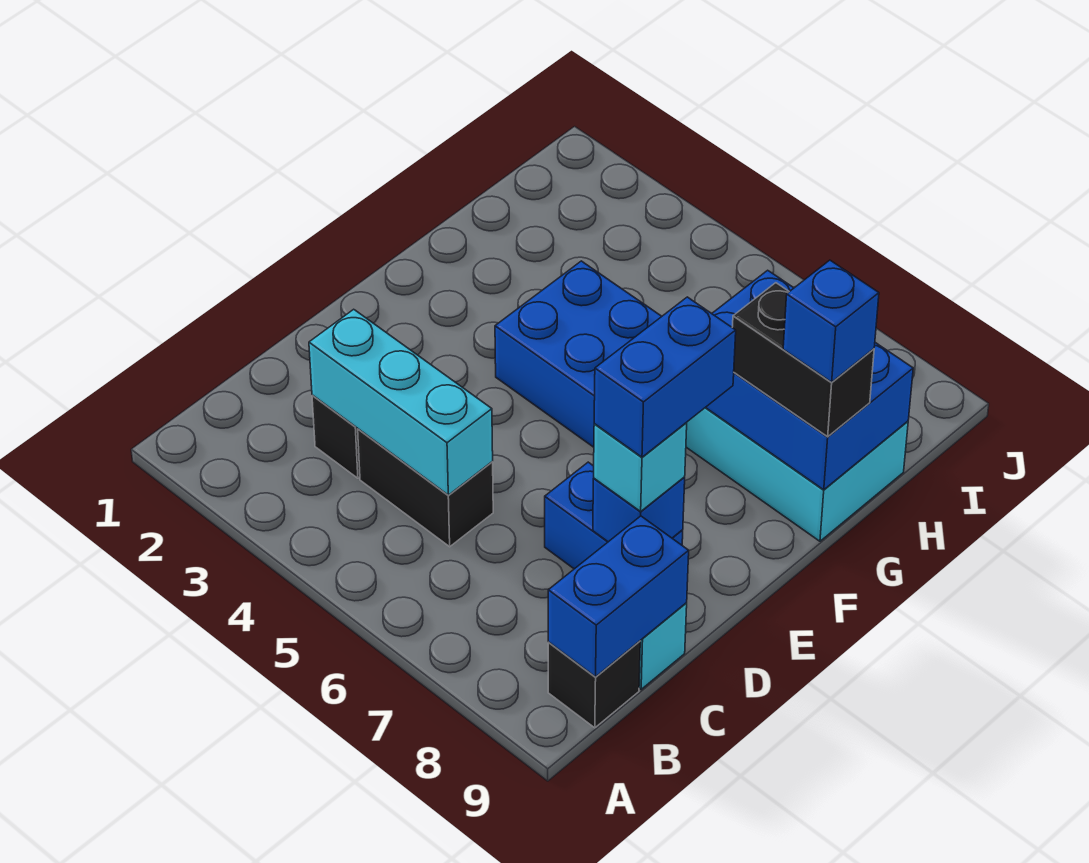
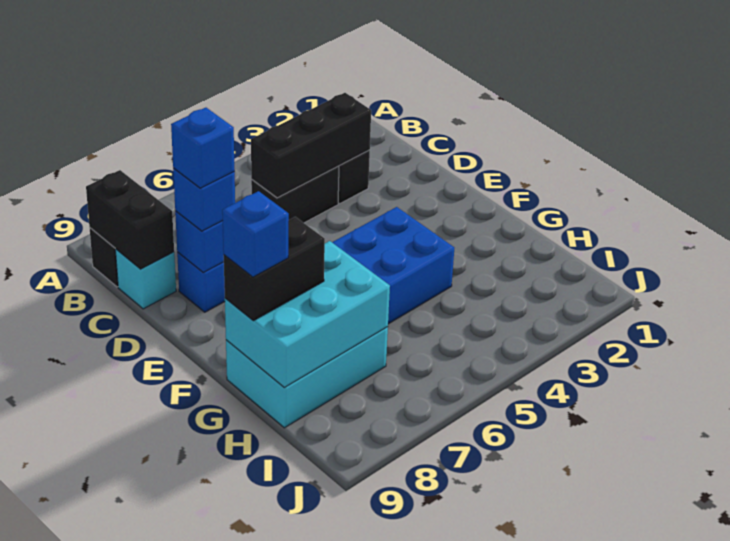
blue brick B9:C9 level 2 -> black brick B9:C9 level 2
cyan brick C3:C5 level 2 -> black brick C3:C5 level 2
cyan brick D8 level 3 -> blue brick D8 level 3
blue brick D8:E8 level 4 -> blue brick D8 level 4
blue brick G7:H9 level 2 -> cyan brick G7:H9 level 2

